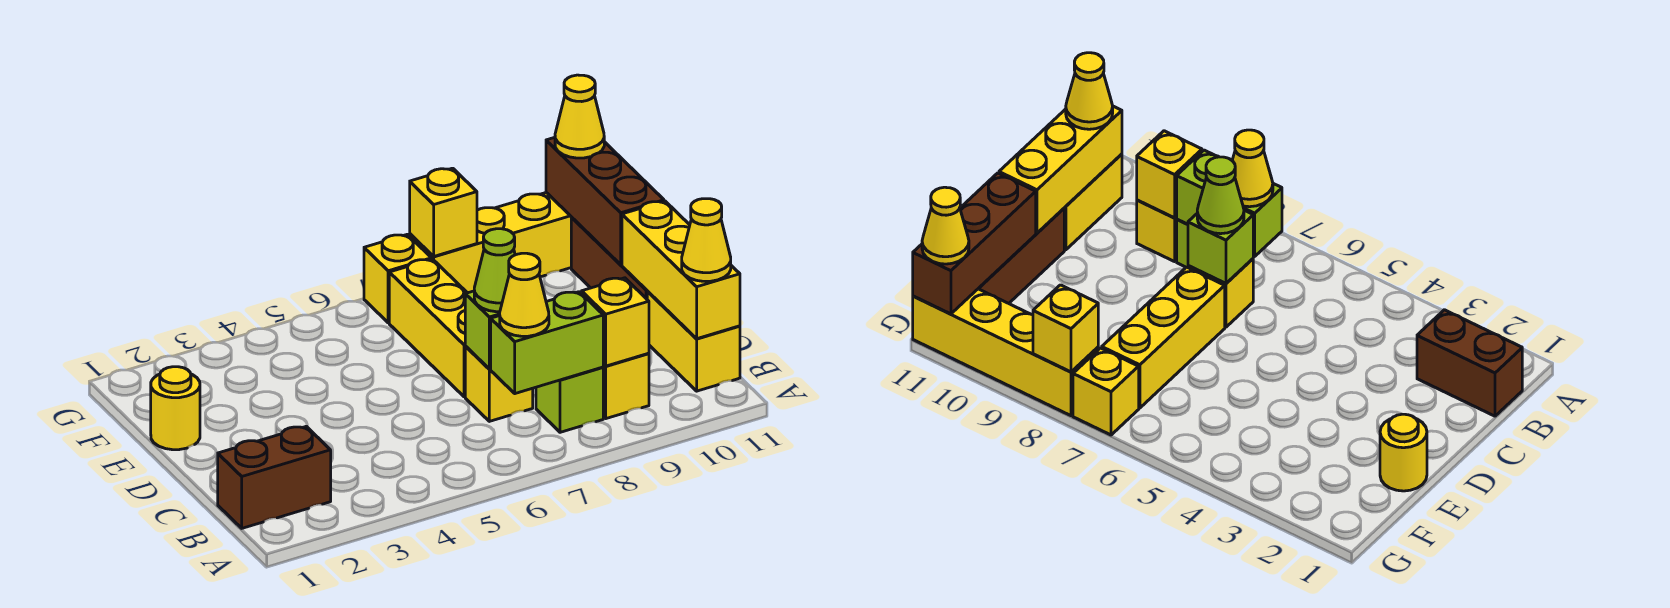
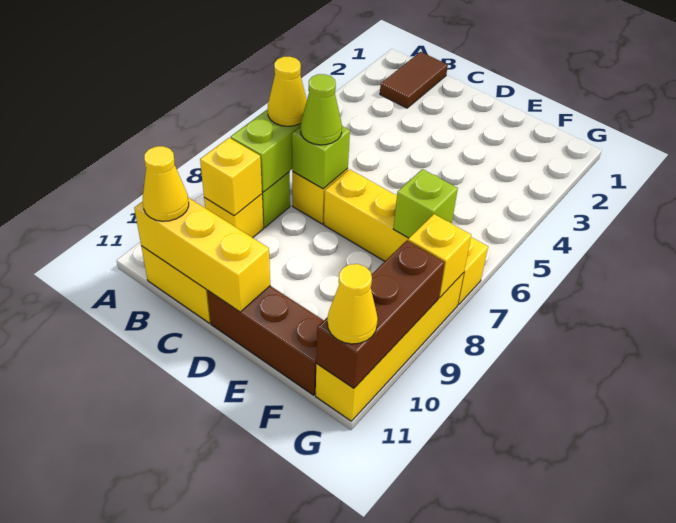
brown brick B1:B2 level 1 -> brown tile B1:B2 level 1
yellow round brick E1 level 1 -> none
brown brick E11:G11 level 2 -> brown brick G9:G11 level 2
none -> lime brick F7 level 2

